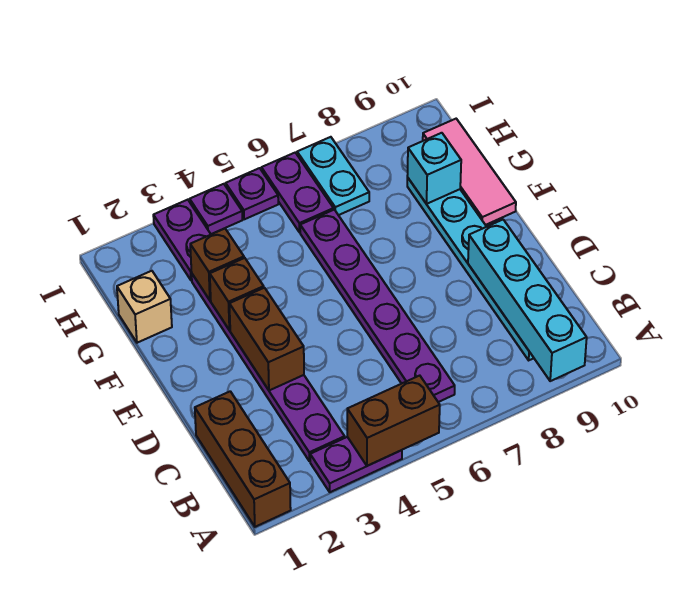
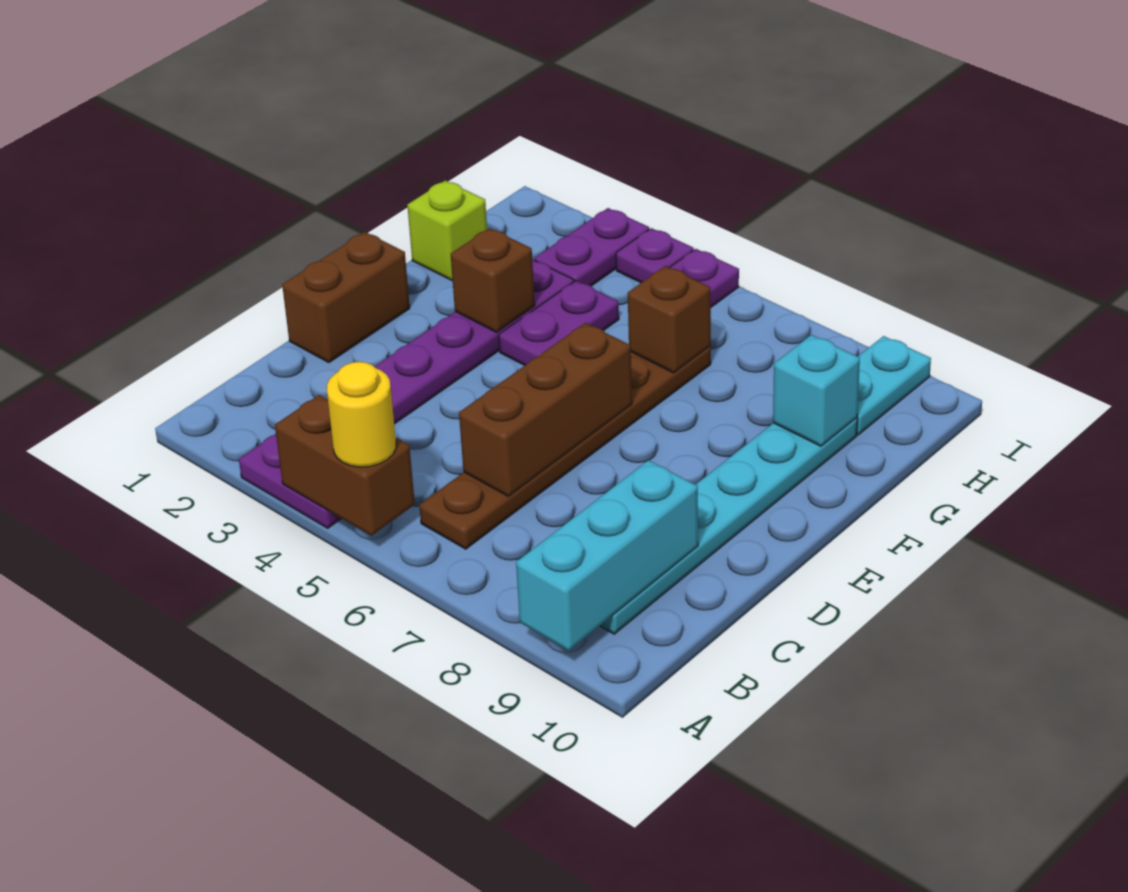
brown brick A1:C1 level 1 -> brown brick C6:E6 level 2
none -> yellow round brick A5 level 3
cyan brick A9:D9 level 2 -> cyan brick A9:C9 level 2
purple plate B6:G6 level 1 -> brown plate B6:G6 level 1
brown brick D3:E3 level 2 -> brown brick D1:E1 level 1
pink tile F10:H10 level 1 -> none
tan brick G1 level 1 -> lime brick G1 level 1
brown brick G3 level 2 -> brown brick G6 level 2
purple plate H6:I6 level 1 -> purple plate F4:G4 level 1
cyan plate H7:I7 level 1 -> cyan plate H9:I9 level 1

